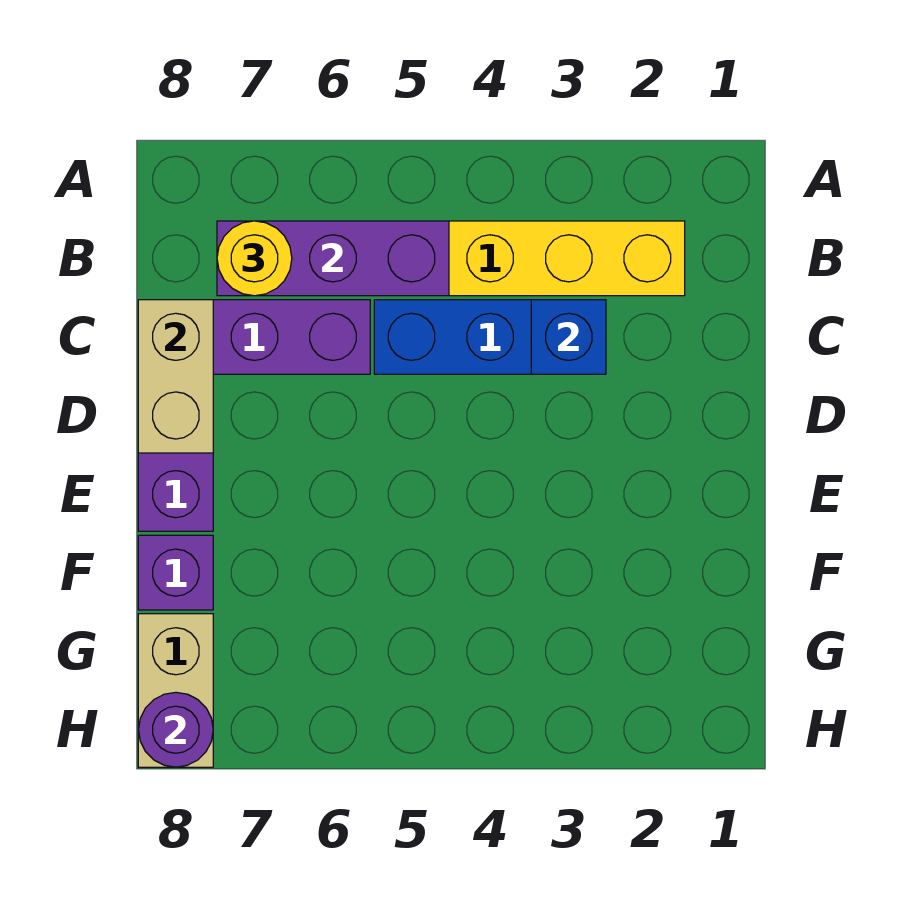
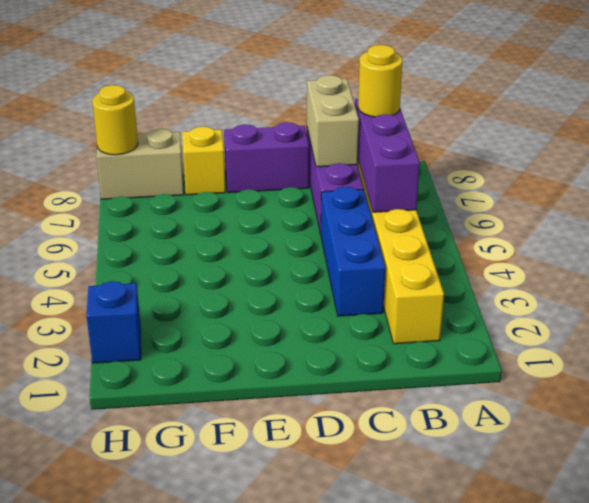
blue brick C3 level 2 -> blue brick H2 level 1
tan brick C8:D8 level 2 -> tan brick C7:C8 level 2
purple brick F8 level 1 -> yellow brick F8 level 1
purple round brick H8 level 2 -> yellow round brick H8 level 2

